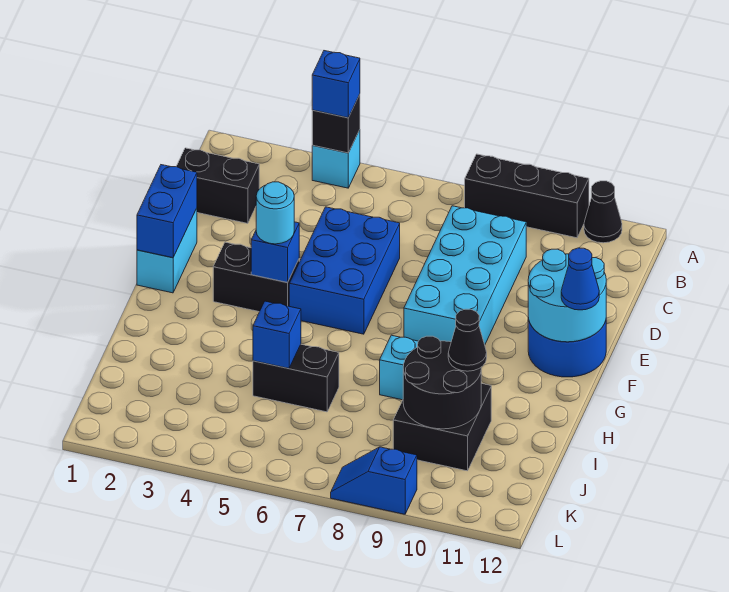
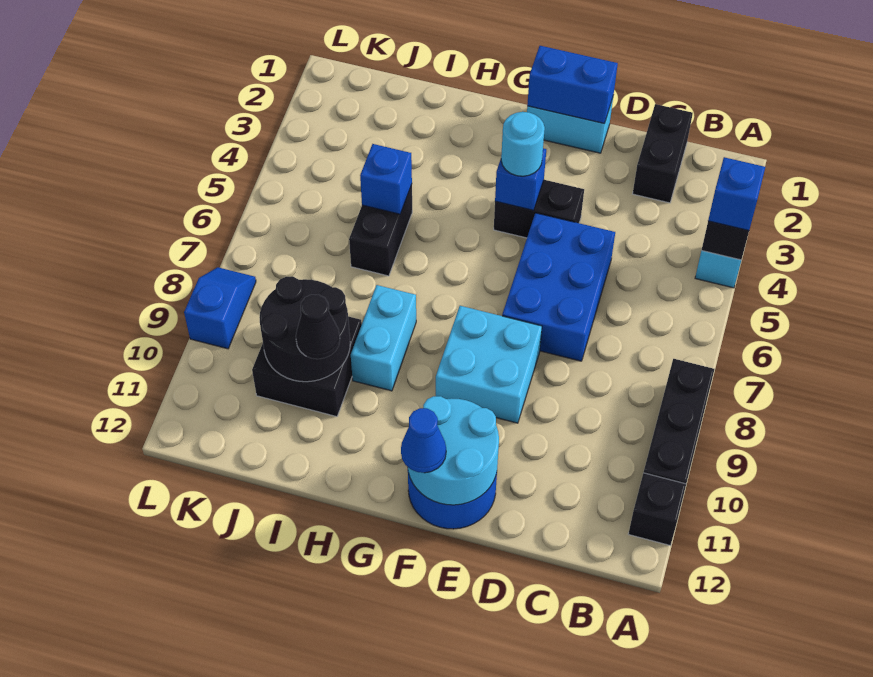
black cone A11 level 1 -> black brick A11 level 1
cyan brick C8:F9 level 1 -> cyan brick E8:F9 level 1
blue brick D5:F6 level 1 -> blue brick D5:E7 level 1
black brick F3:F4 level 1 -> black brick E4:F4 level 1

